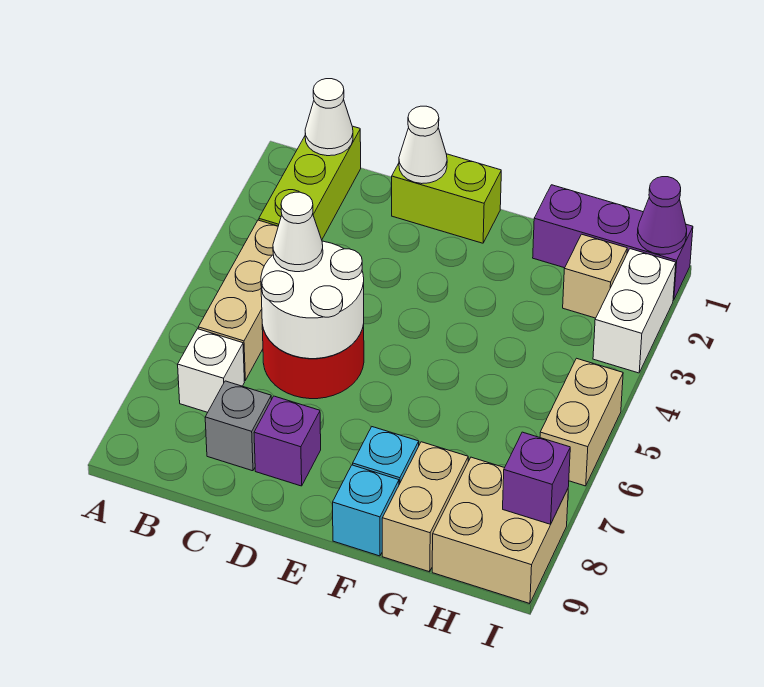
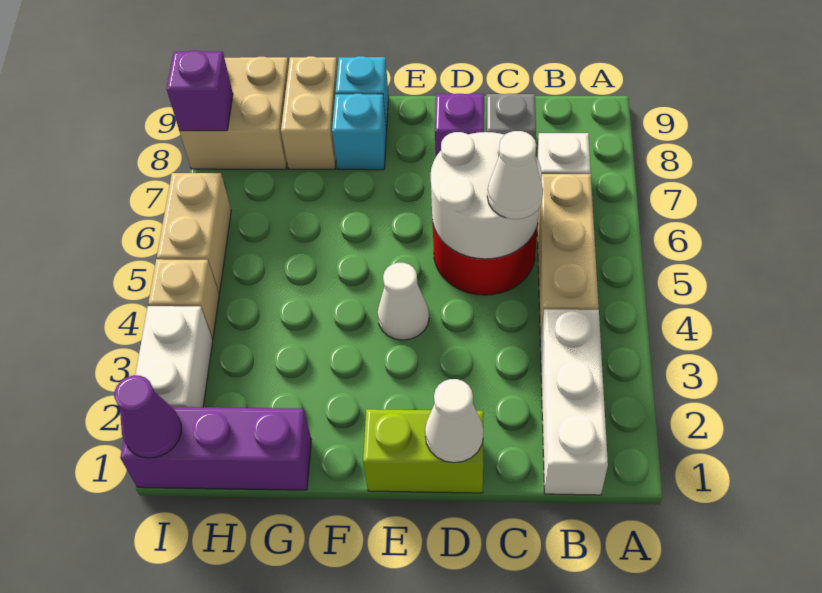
lime brick B1:B3 level 1 -> white brick B1:B3 level 1
white cone B1 level 2 -> white cone E4 level 1
tan brick H2 level 1 -> tan brick I4 level 1

